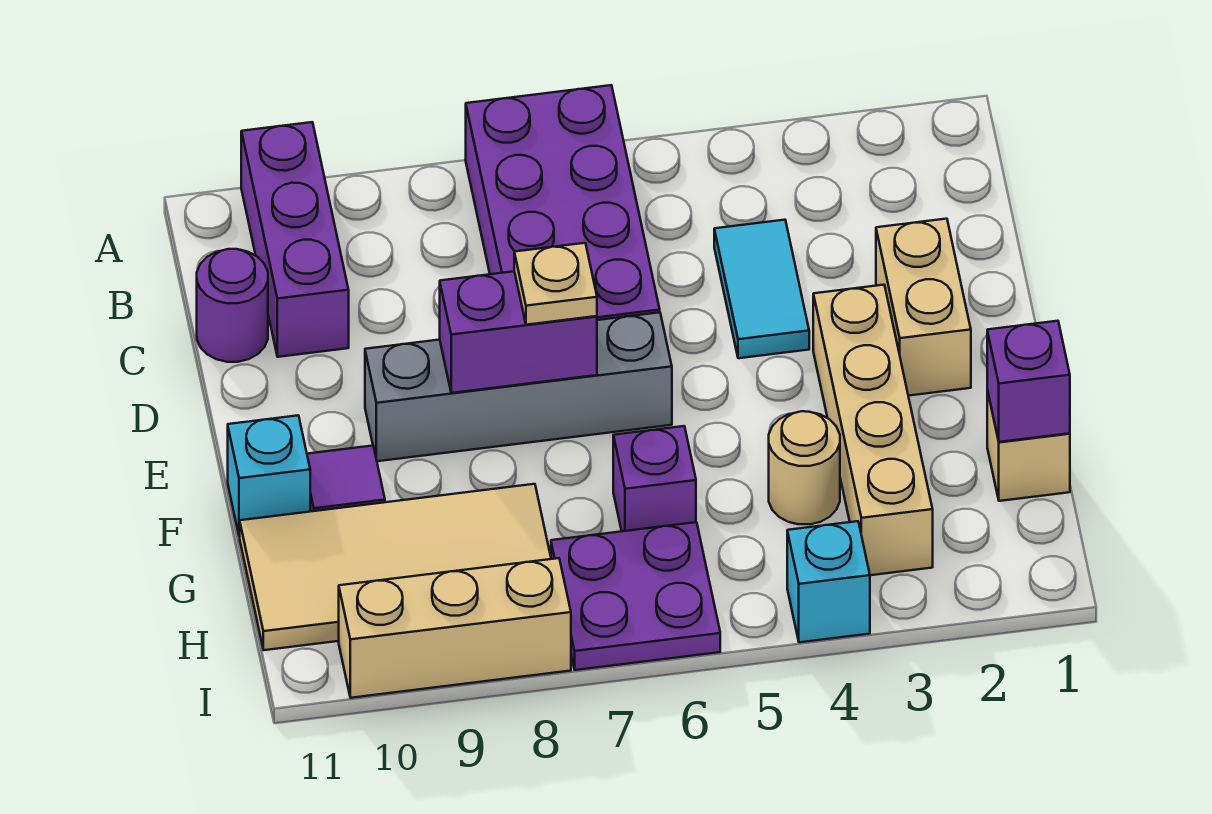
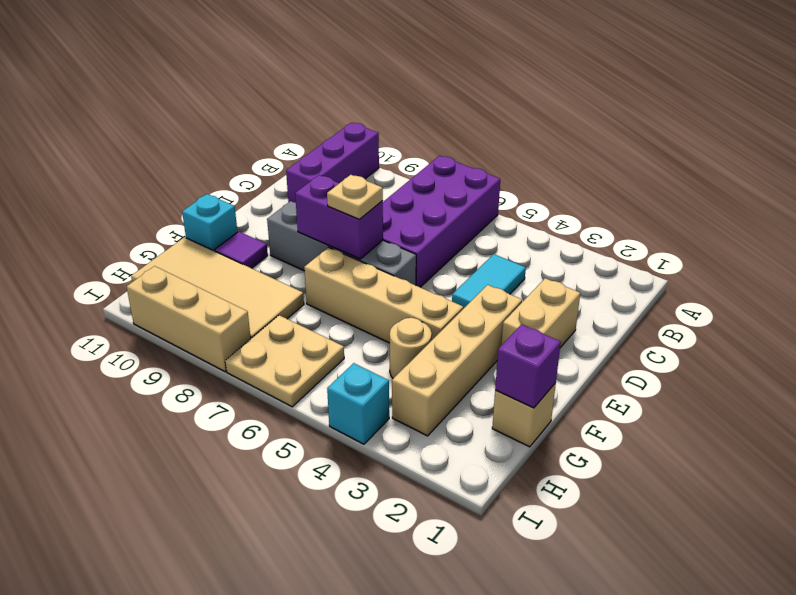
purple round brick C11 level 1 -> none
none -> tan brick F4:F7 level 1
purple brick G6 level 1 -> none
purple plate H6:I7 level 1 -> tan plate H6:I7 level 1

